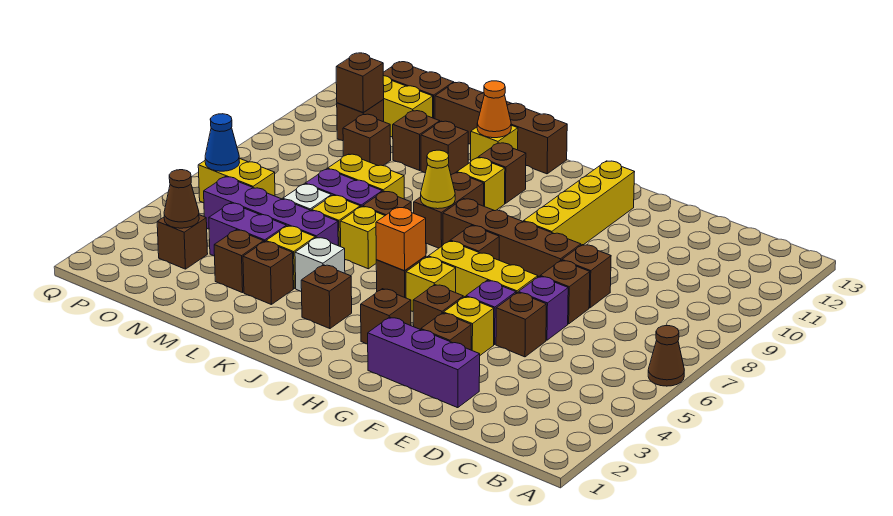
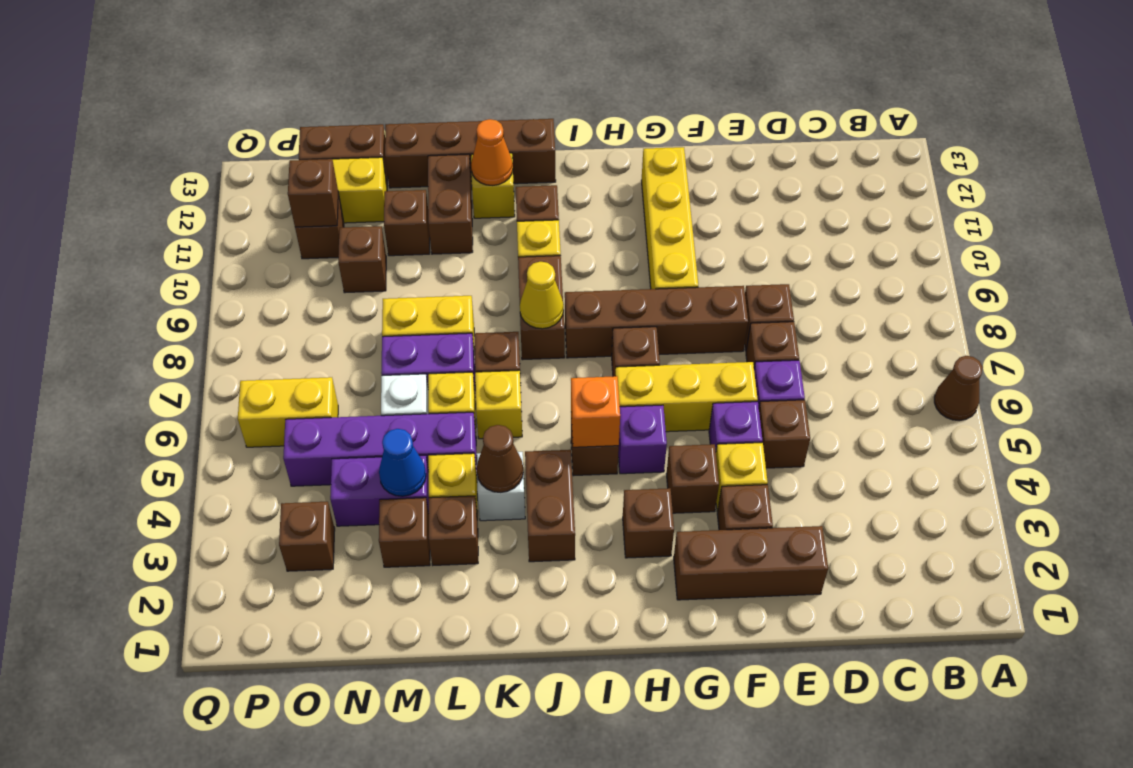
purple brick E2:G2 level 1 -> brown brick E2:G2 level 1
yellow brick H5 level 1 -> purple brick H5 level 1
brown brick J3 level 1 -> brown brick J3:J4 level 1
brown brick L11 level 1 -> brown brick L11:L12 level 1
brown cone O3 level 2 -> brown cone K4 level 2
blue cone P6 level 2 -> blue cone M4 level 2

